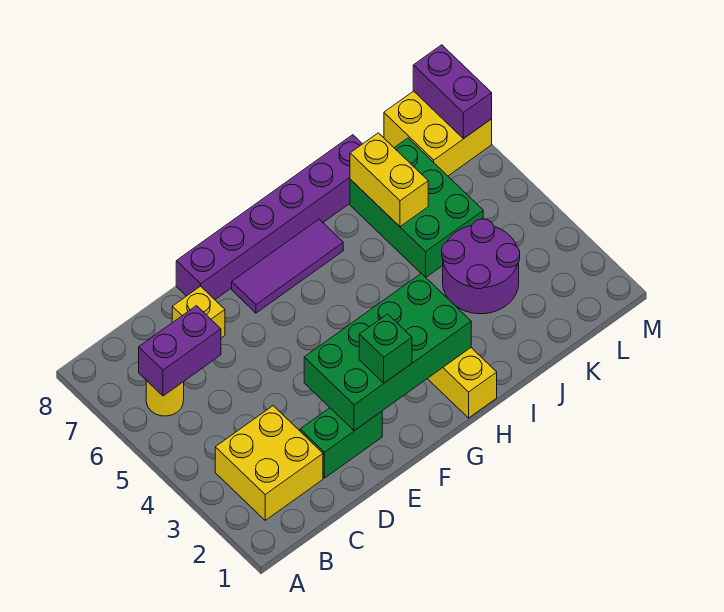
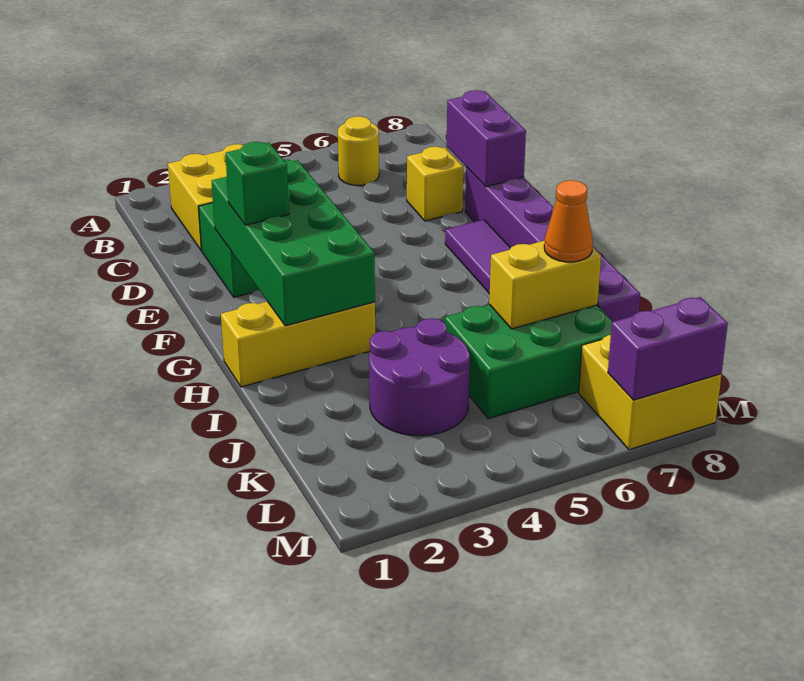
purple brick B6:C6 level 2 -> purple brick D8:E8 level 2
none -> orange cone J7 level 3

